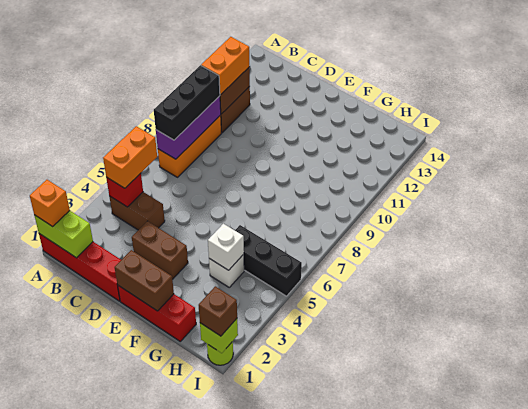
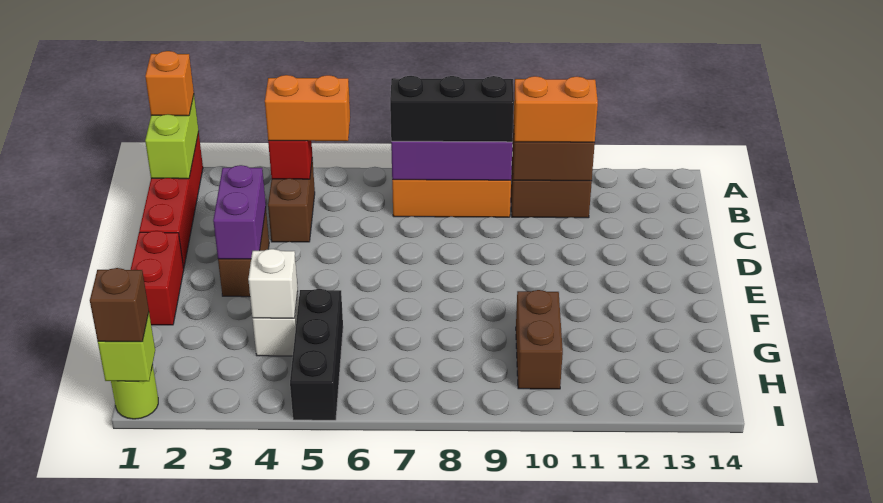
none -> purple brick D3:E3 level 2
red brick E1:G1 level 1 -> red brick E1:F1 level 1
brown brick E1:F1 level 2 -> brown brick G10:H10 level 1

